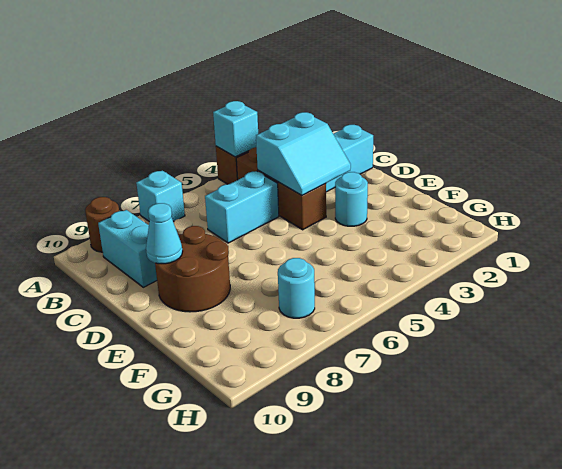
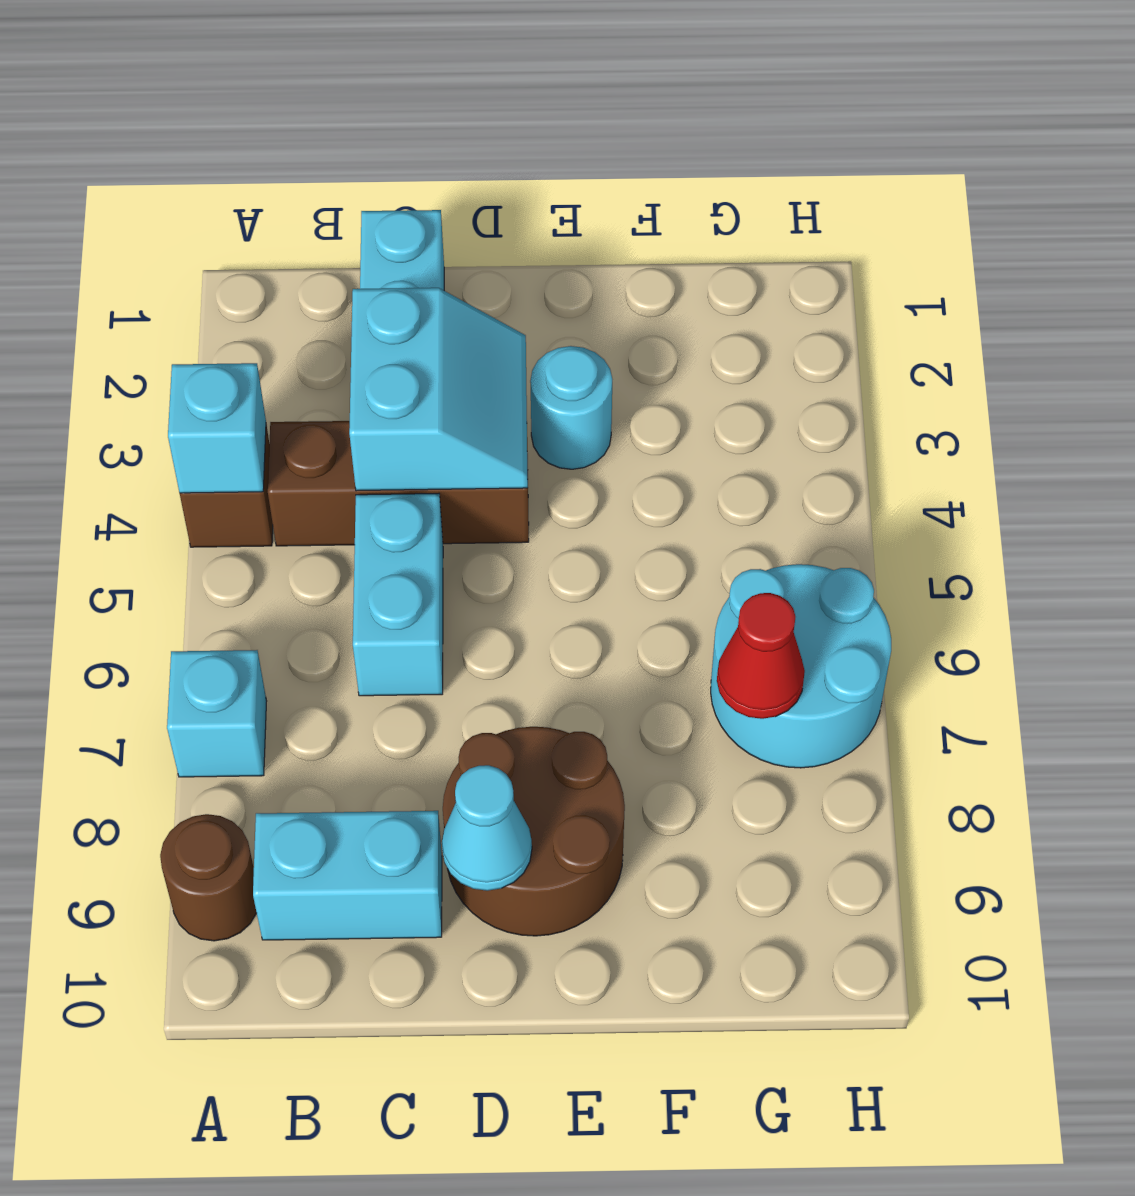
cyan round brick G7 level 1 -> cyan round brick G6:H7 level 1
none -> red cone G7 level 2

